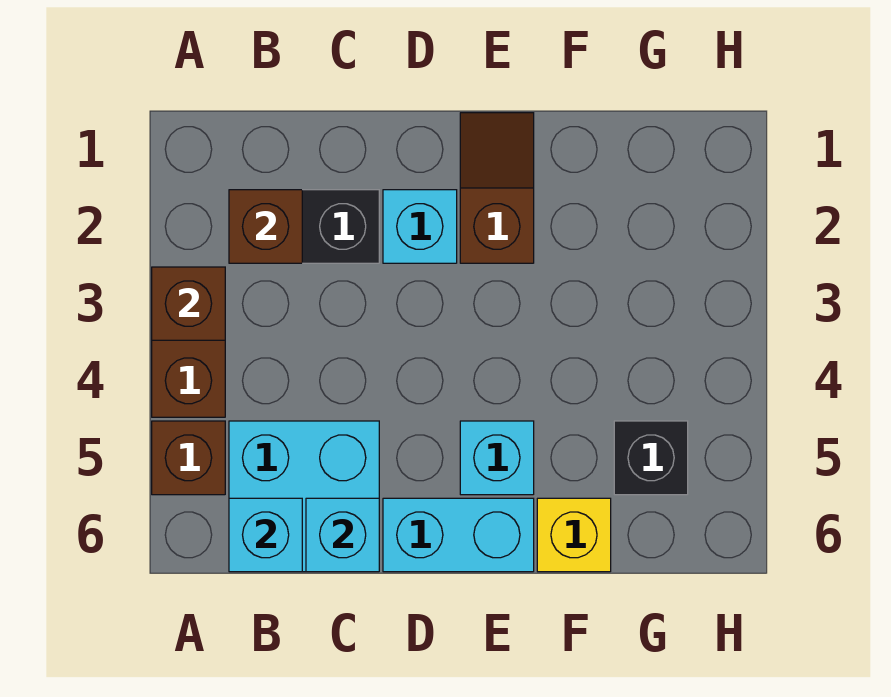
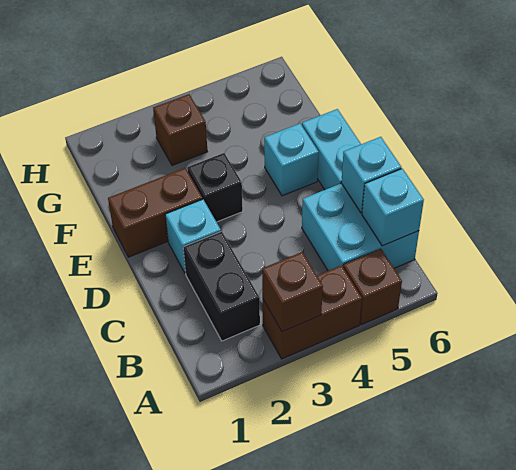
brown brick B2 level 2 -> brown brick G3 level 1
brown slope E1:E2 level 1 top 2 -> brown brick E1:E2 level 1
yellow brick F6 level 1 -> none
black brick G5 level 1 -> black brick E3 level 1

